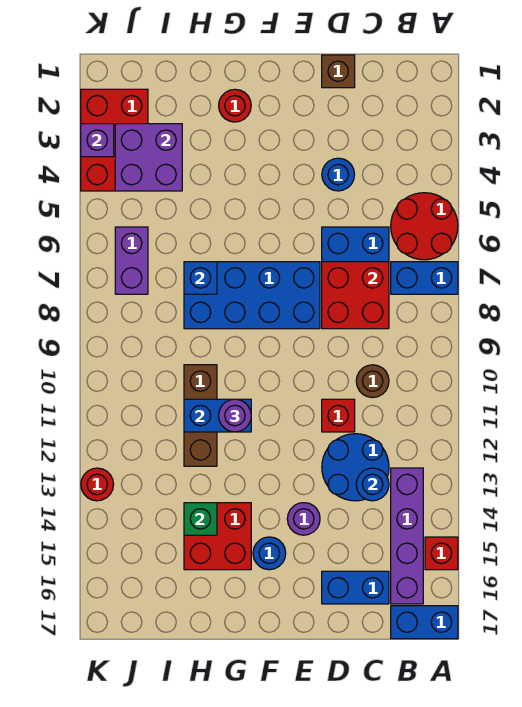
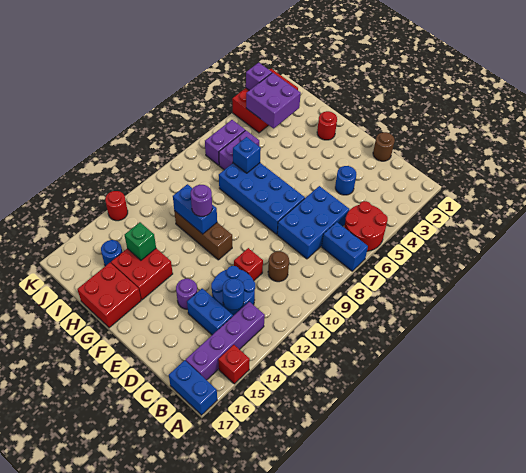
red brick C7:D8 level 2 -> red brick G16:H17 level 1
blue brick C16:D16 level 1 -> blue brick C14:D14 level 1
brown brick D1 level 1 -> brown round brick D1 level 1
blue round brick F15 level 1 -> blue round brick I15 level 1
brown brick H10:H12 level 1 -> brown brick F11:H11 level 1
none -> purple brick I6:I7 level 1

